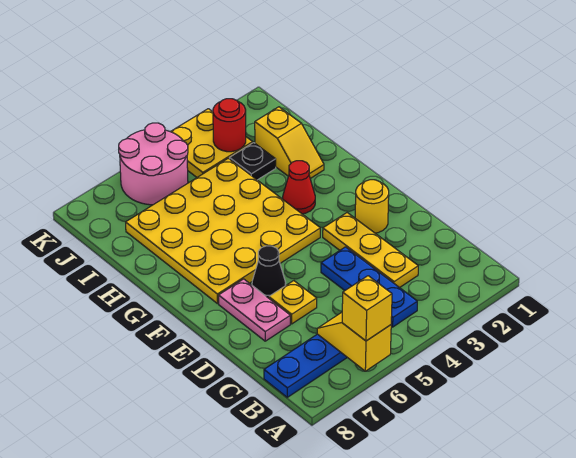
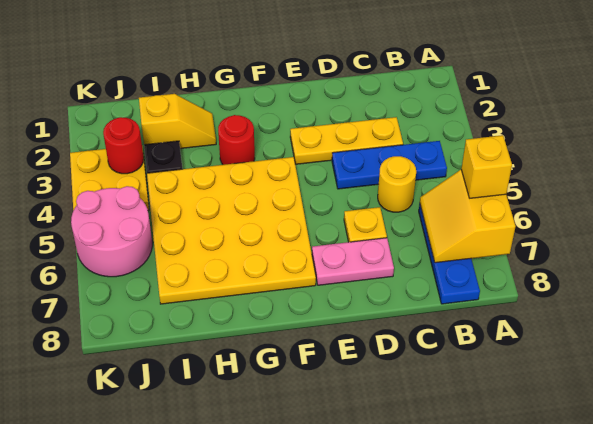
yellow slope A6:B6 level 2 top A -> yellow slope A6:B7 level 2 top A
yellow round brick E2 level 1 -> yellow round brick C5 level 1
black cone E6 level 1 -> none
red cone G3 level 1 -> red round brick G3 level 1

